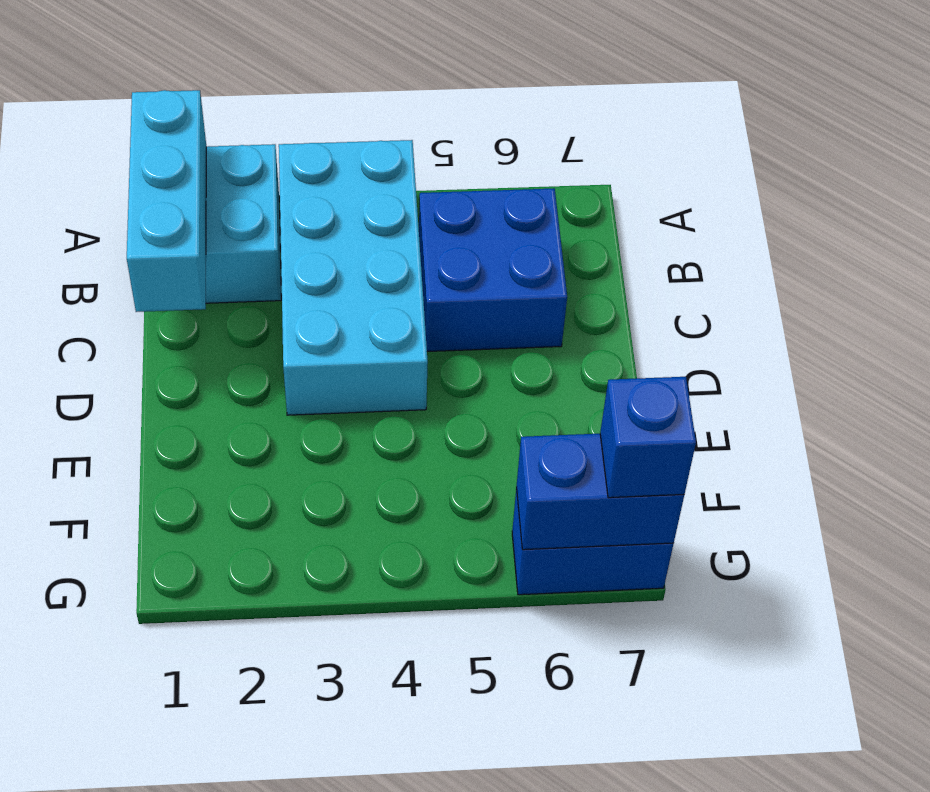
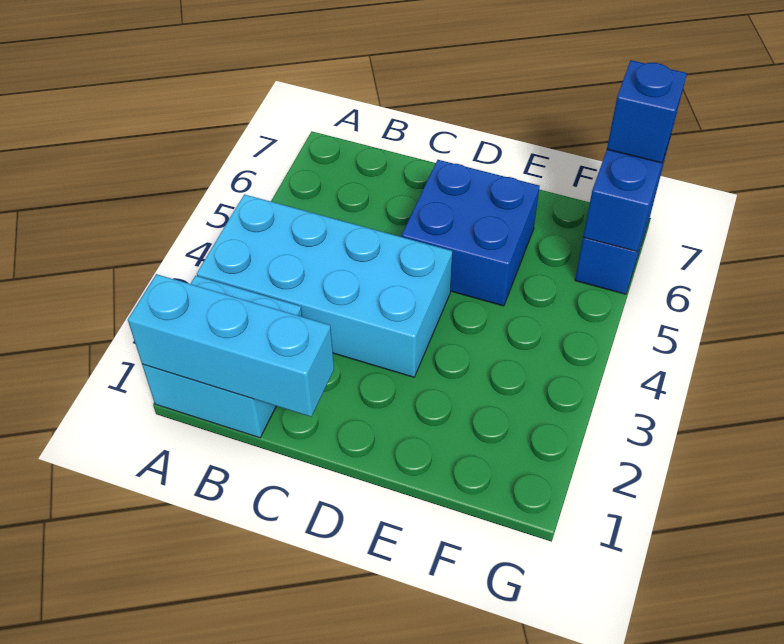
blue brick B5:C6 level 1 -> blue brick D5:E6 level 1

